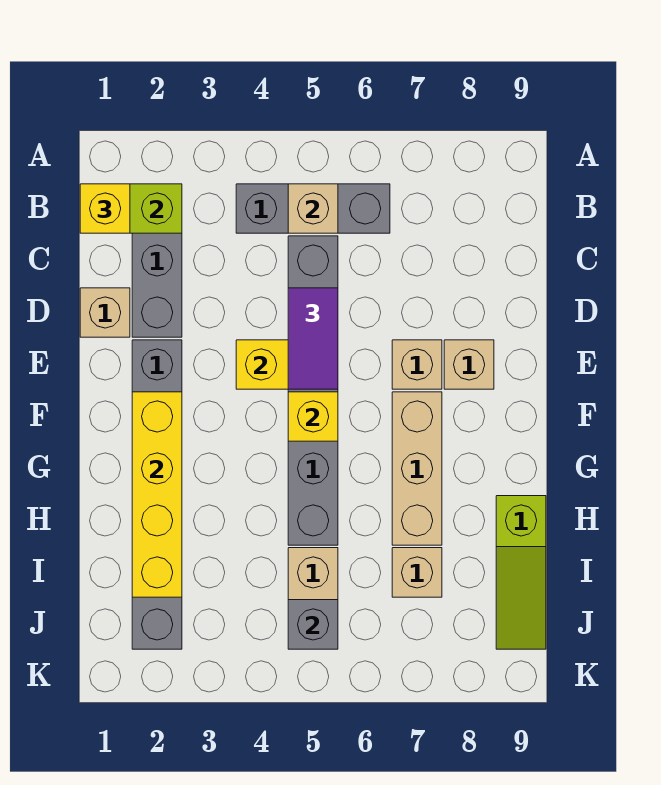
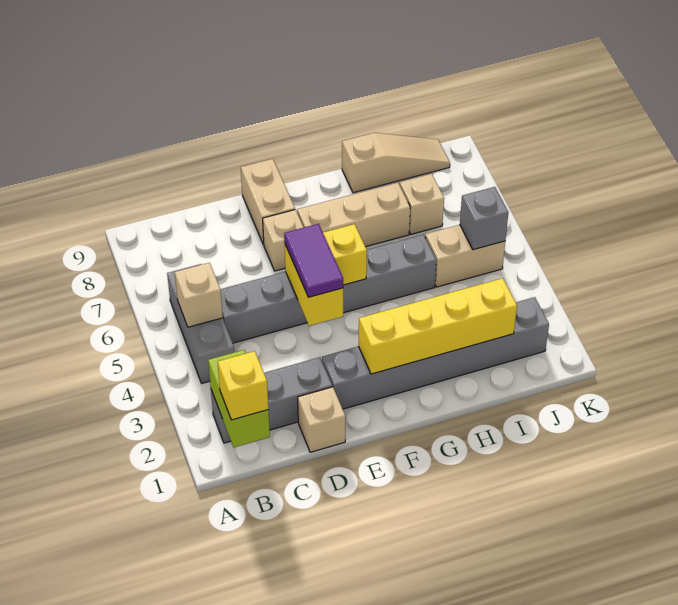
purple tile D5:E5 level 3 -> purple tile E4:E5 level 3
tan brick E8 level 1 -> tan brick E8:E9 level 1
lime slope H9:J9 level 1 top H -> tan slope H9:J9 level 1 top H

